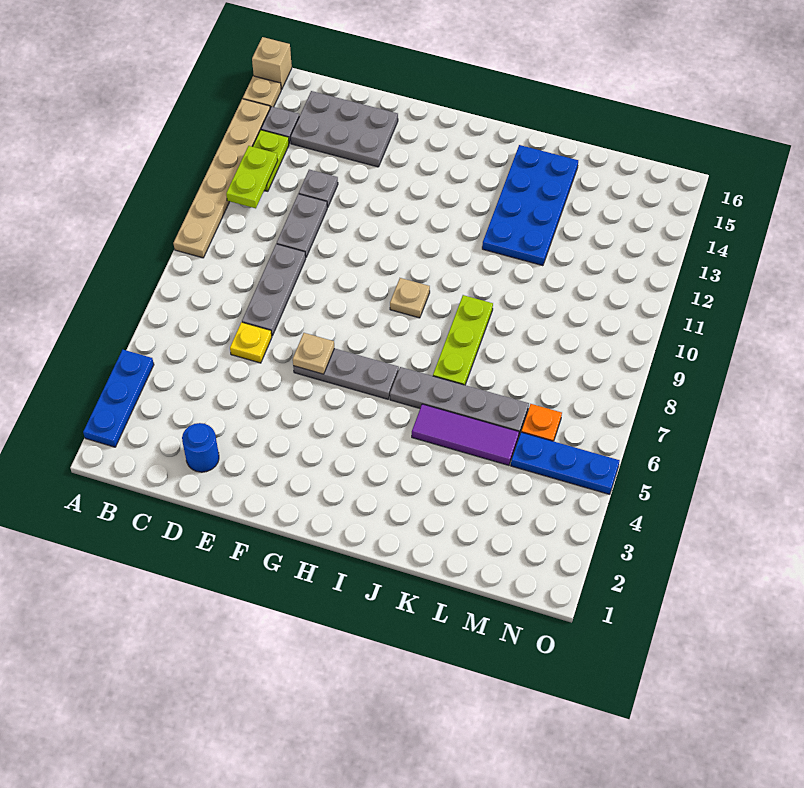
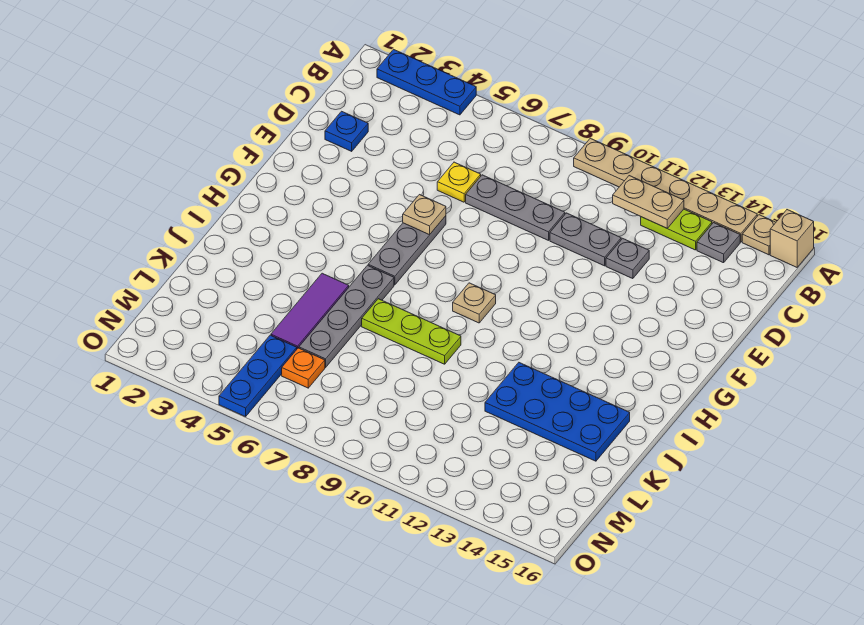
lime plate B11:B12 level 2 -> tan plate B11:B12 level 2
grey plate C14:E15 level 1 -> none
blue round brick D2 level 1 -> blue plate D2 level 1

